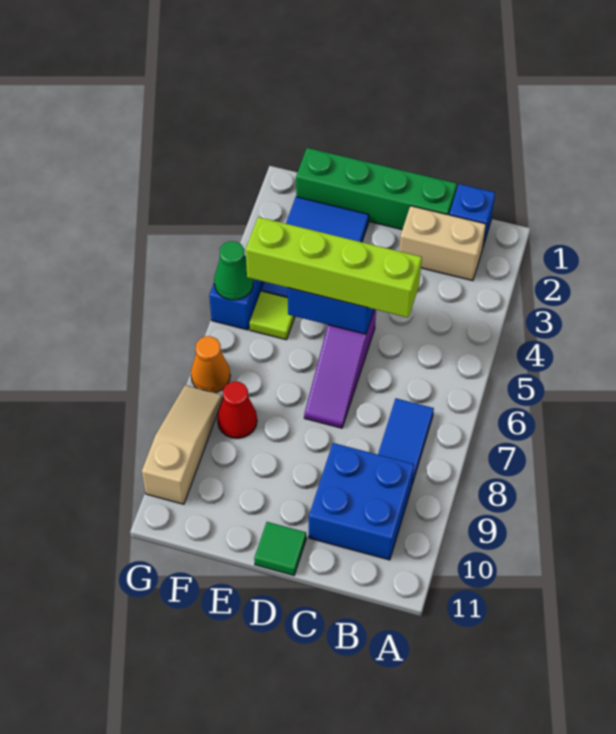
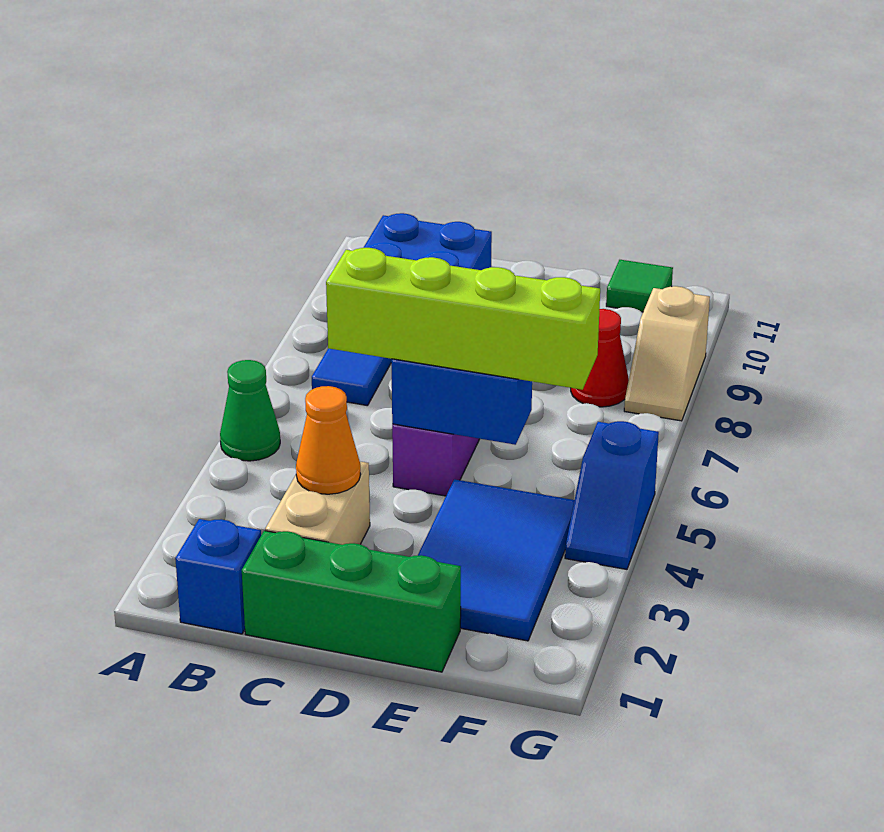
tan brick B2:C2 level 1 -> tan brick C2:C3 level 1
green brick C1:F1 level 1 -> green brick C1:E1 level 1
green tile D11 level 1 -> green tile F11 level 1
lime tile F5 level 1 -> none
green cone G5 level 2 -> green cone A5 level 1
orange cone G7 level 1 -> orange cone C3 level 2
tan slope G8:G10 level 1 top 10 -> tan slope G8:G9 level 1 top 9

